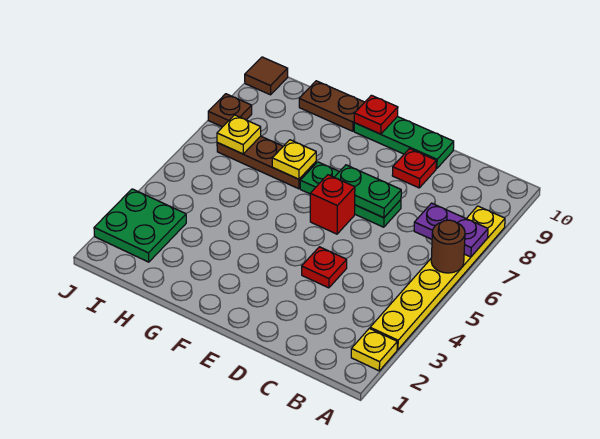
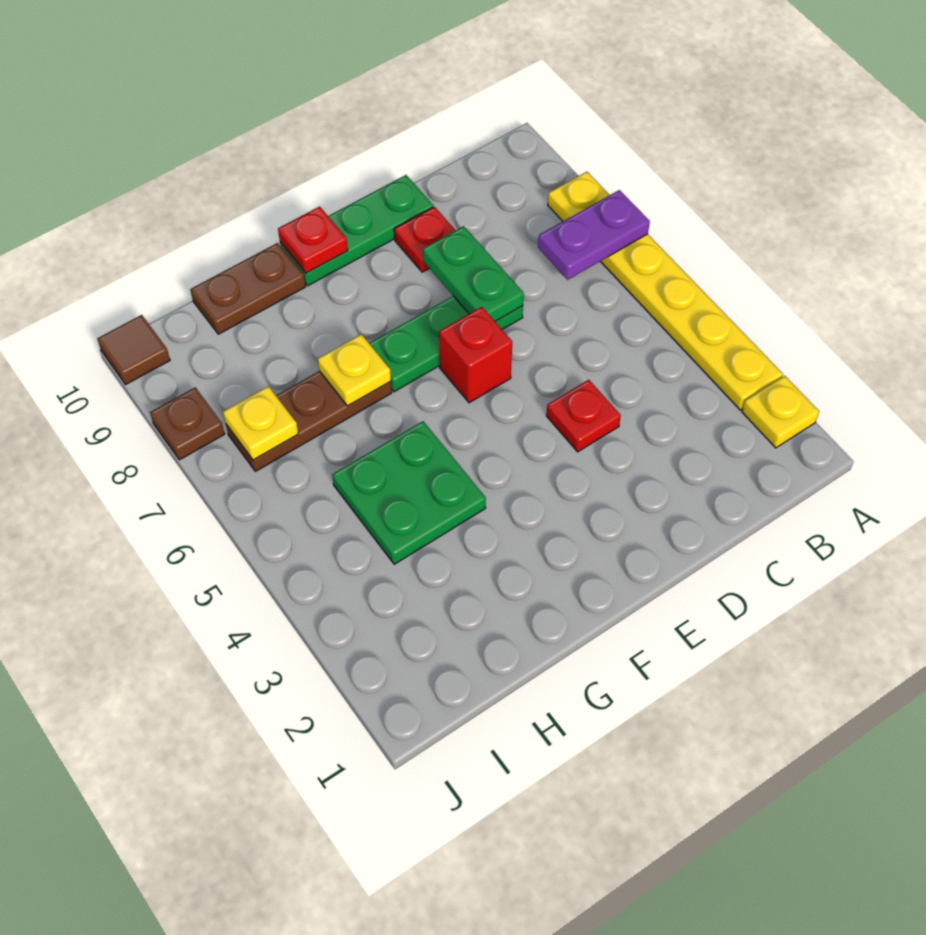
brown round brick A6 level 2 -> none
green plate D7:E7 level 2 -> green plate D7:D8 level 2
green plate I2:J3 level 1 -> green plate G4:H5 level 1

